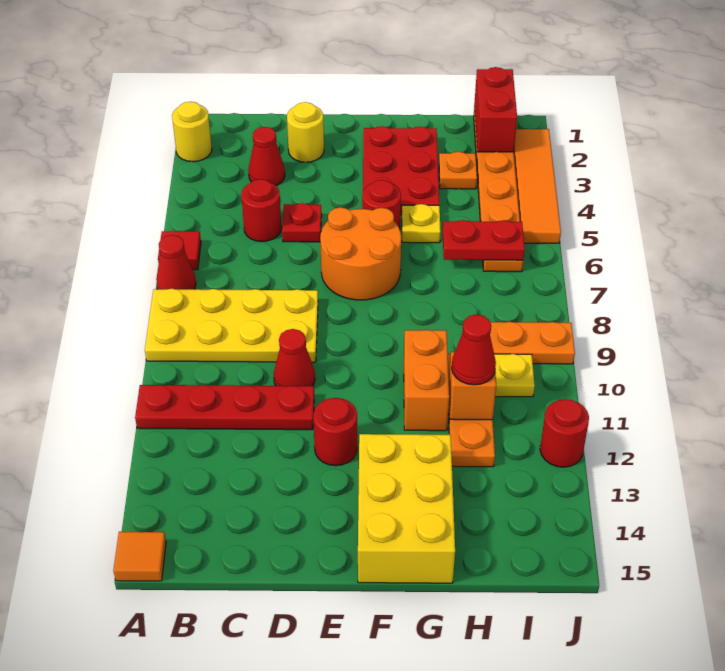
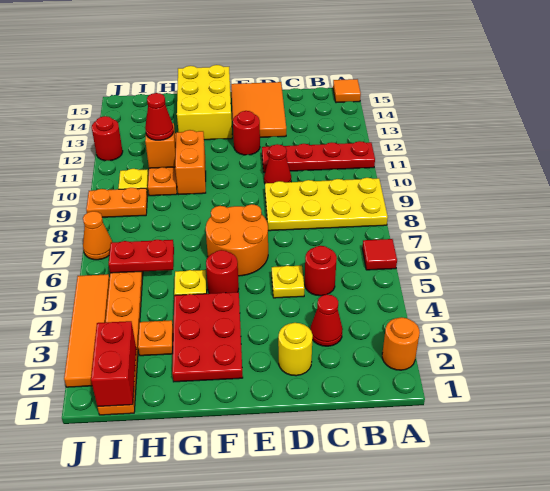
yellow round brick A2 level 1 -> orange round brick A2 level 1
red cone A7 level 1 -> none
red plate D5 level 1 -> yellow plate D5 level 1
none -> orange tile D13:E15 level 1
none -> orange cone J7 level 1

